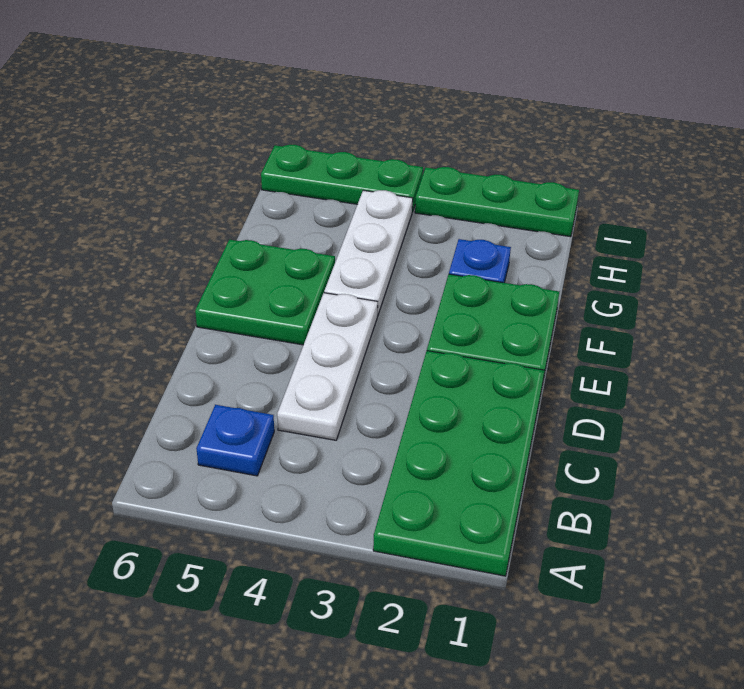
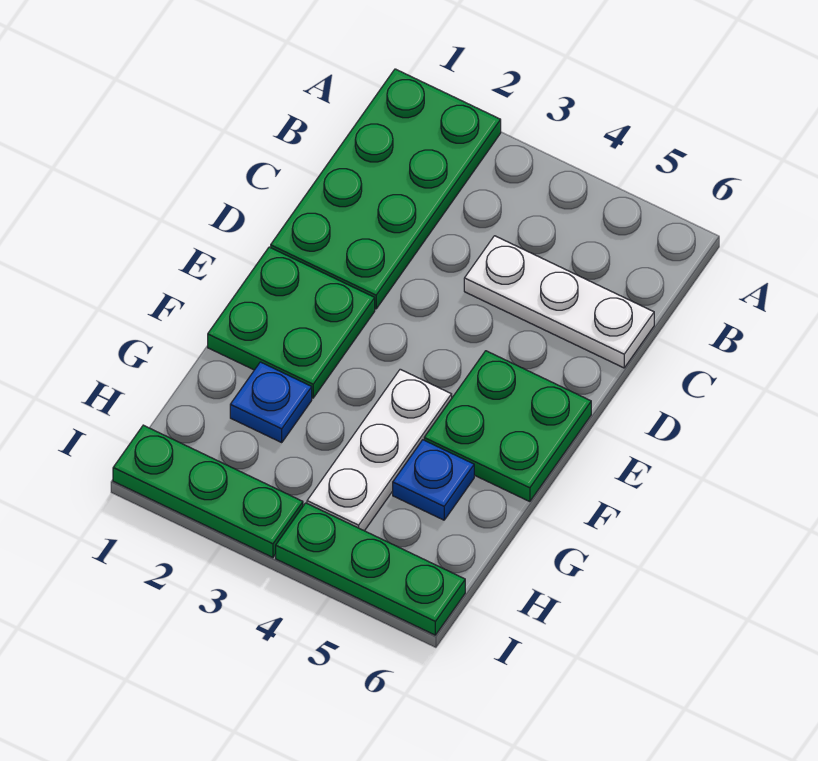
blue plate B5 level 1 -> blue plate G5 level 1
white plate C4:E4 level 1 -> white plate C4:C6 level 1

